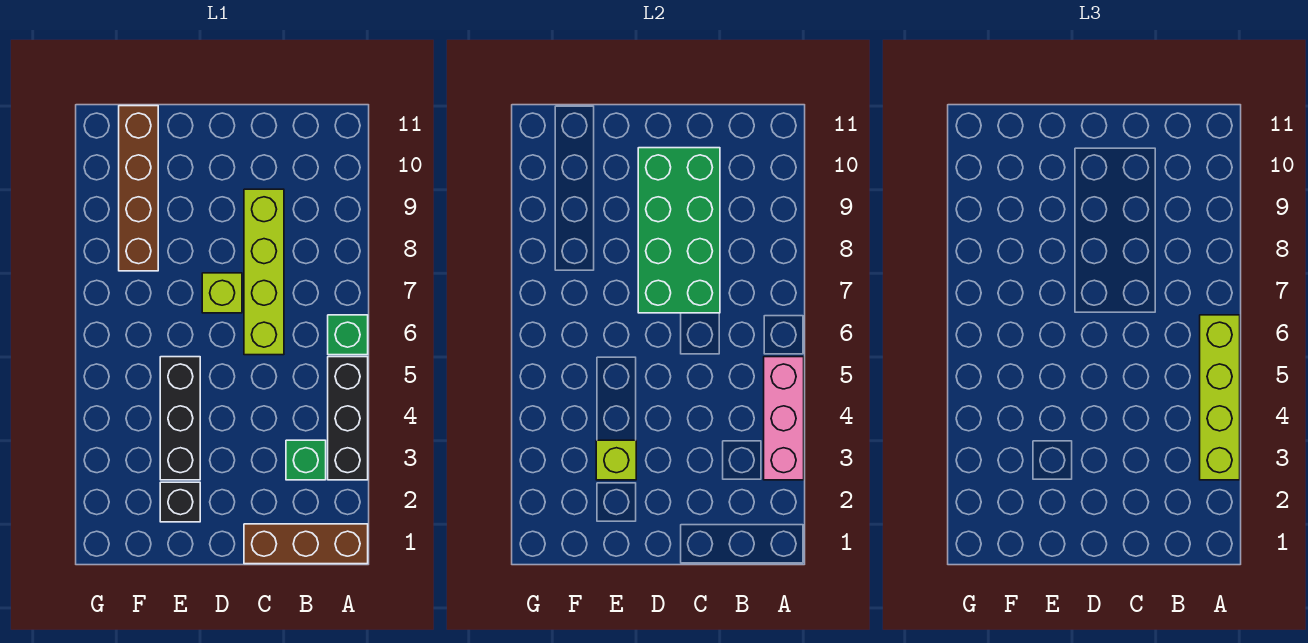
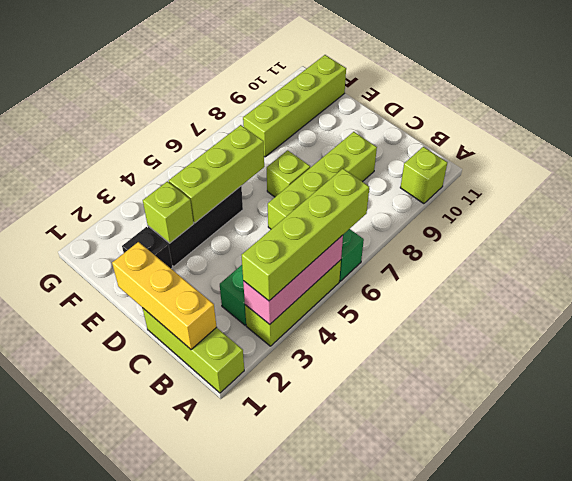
brown brick A1:C1 level 1 -> lime brick A1:C1 level 1
black brick A3:A5 level 1 -> lime brick A3:A5 level 1
none -> lime brick A10 level 1
none -> yellow brick B1:D1 level 2
green brick C7:D10 level 2 -> none
none -> lime brick E4:E6 level 2
brown brick F8:F11 level 1 -> lime brick F8:F11 level 1

